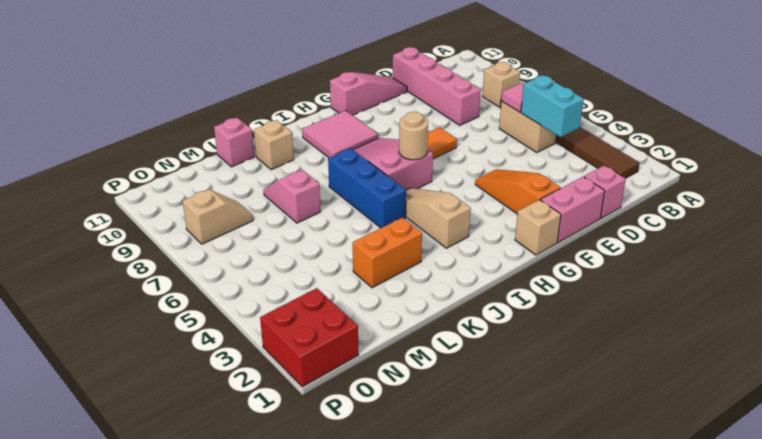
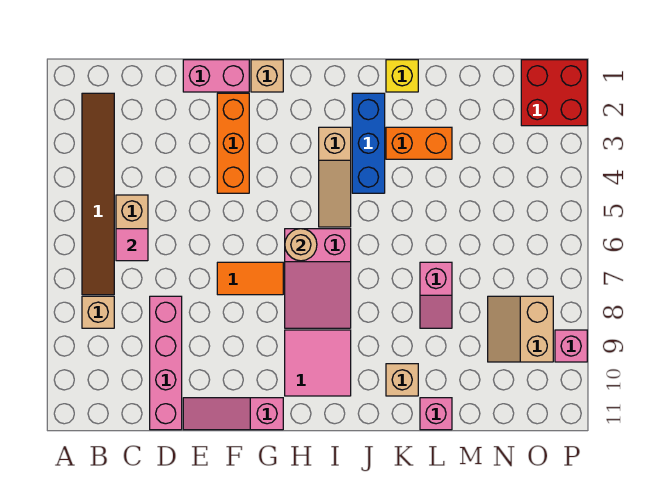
cyan brick C4:C5 level 2 -> none
pink brick D1 level 1 -> pink brick P9 level 1
orange slope F2:F4 level 1 top 2 -> orange brick F2:F4 level 1
blue brick J5:J7 level 1 -> blue brick J2:J4 level 1
none -> yellow brick K1 level 1
tan slope N8:O8 level 1 top O -> tan slope N8:O9 level 1 top O

